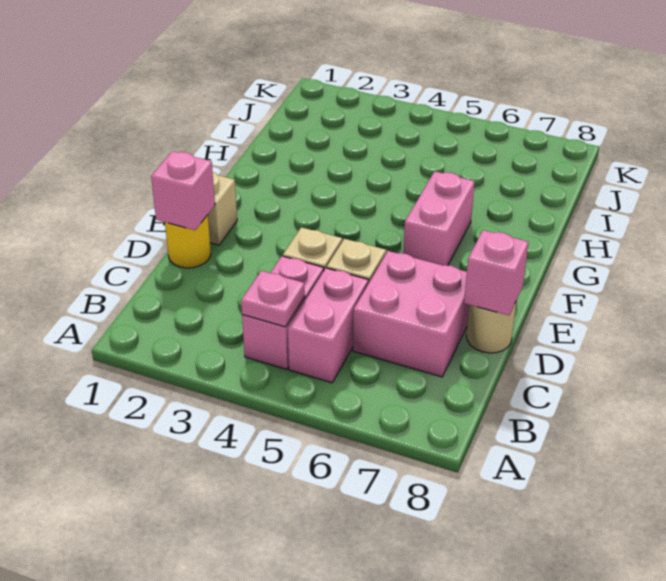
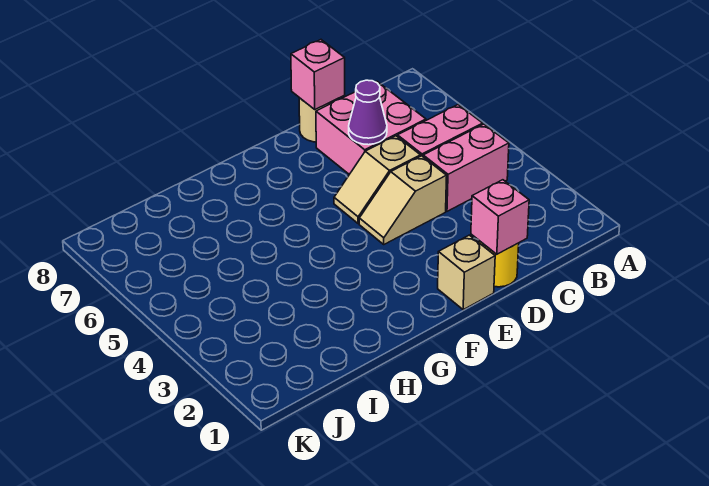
pink plate B4 level 2 -> none
none -> purple cone D6 level 2
pink brick F6:G6 level 1 -> none

